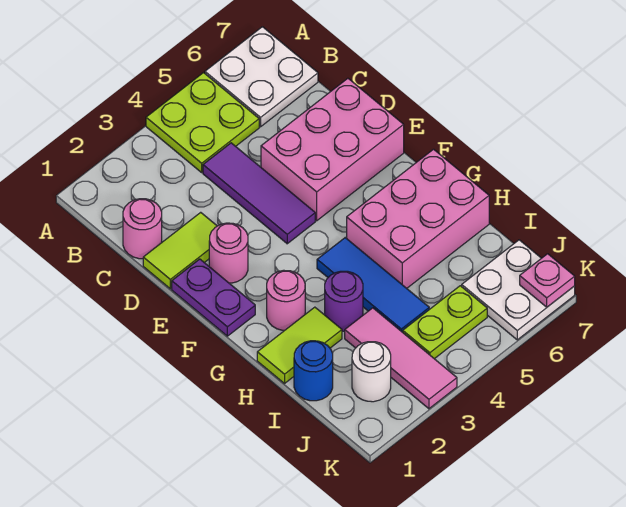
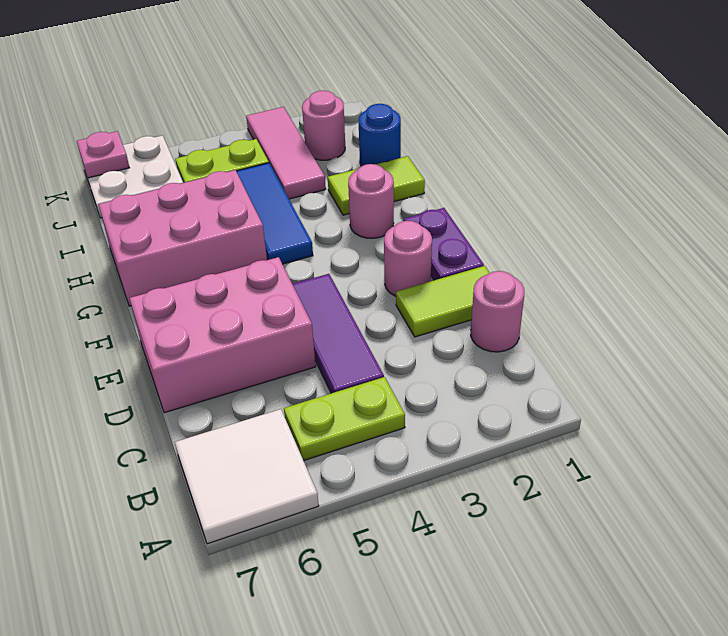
lime plate A4:B5 level 1 -> lime plate B4:B5 level 1
white plate A6:B7 level 1 -> white tile A6:B7 level 1
purple round brick H3 level 1 -> none
white round brick J2 level 1 -> pink round brick J2 level 1

